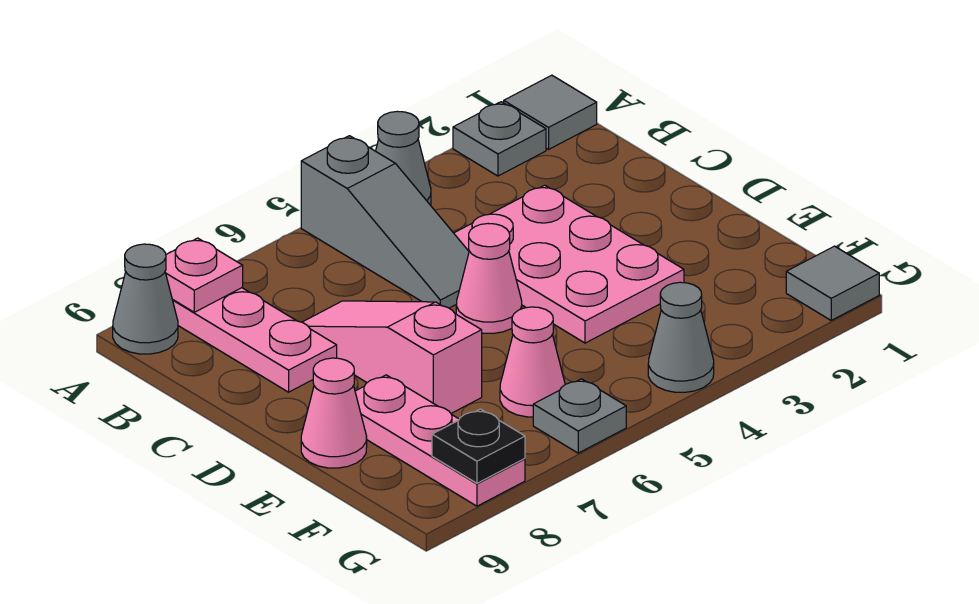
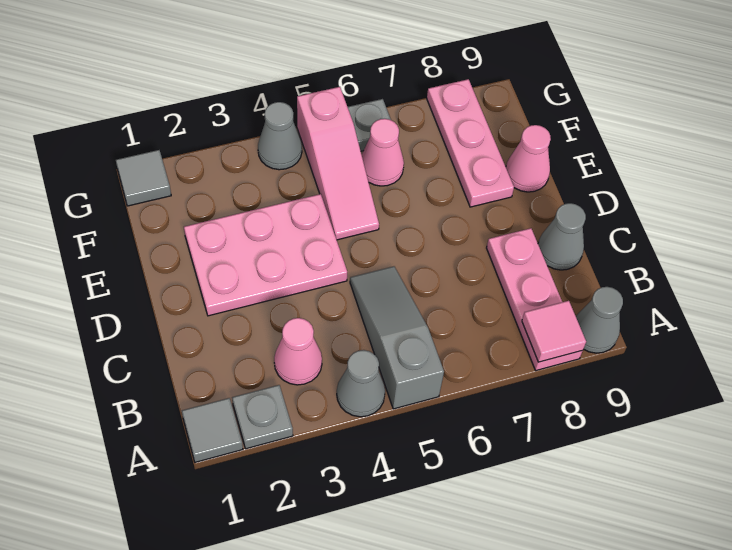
pink plate A8 level 2 -> pink tile A8 level 2
pink plate C3:E4 level 1 -> pink plate D2:E4 level 1
pink slope C7:E7 level 1 top E -> pink slope E5:G5 level 1 top G
none -> grey cone C9 level 1
pink cone D5 level 1 -> pink cone B3 level 1
black plate G8 level 2 -> none

